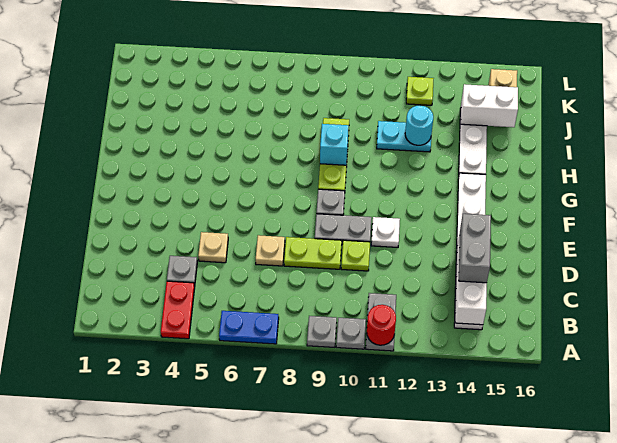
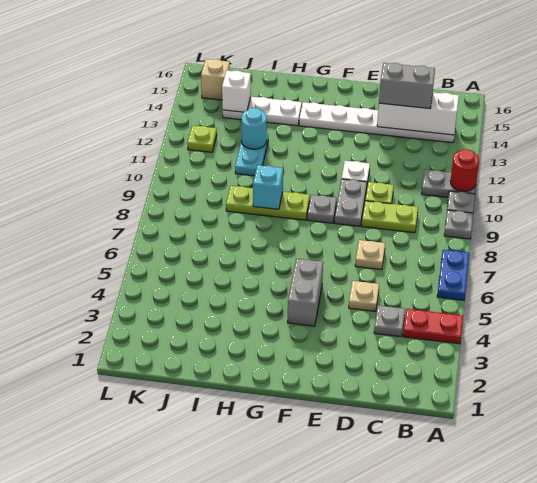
lime plate D8:D9 level 1 -> lime plate C9:D9 level 1
none -> grey brick F4:F5 level 1
white brick J14:J15 level 2 -> white brick J14 level 2

